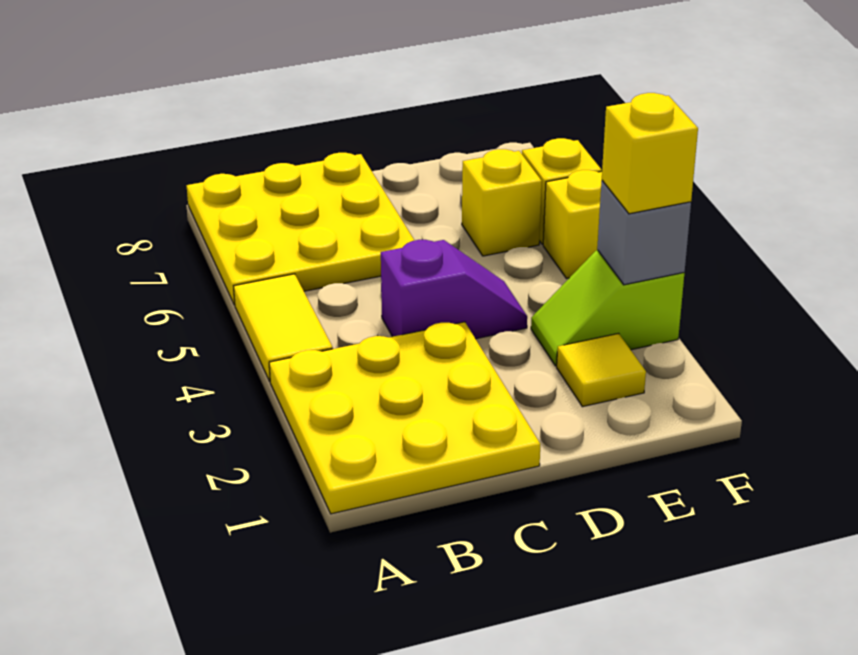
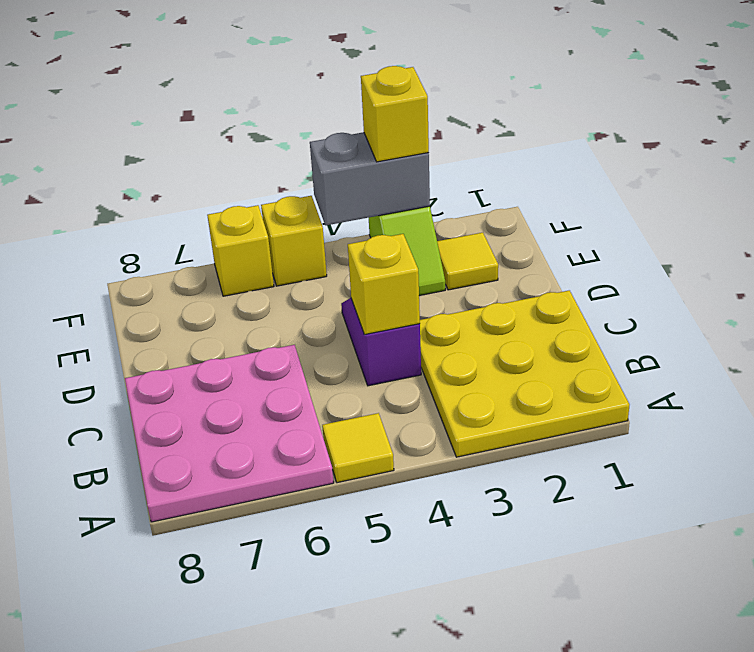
yellow tile A4:A5 level 1 -> yellow tile A5 level 1
yellow plate A6:C8 level 1 -> pink plate A6:C8 level 1
yellow brick E6 level 1 -> yellow brick C4 level 2
grey brick F3 level 2 -> grey brick F3:F4 level 2

